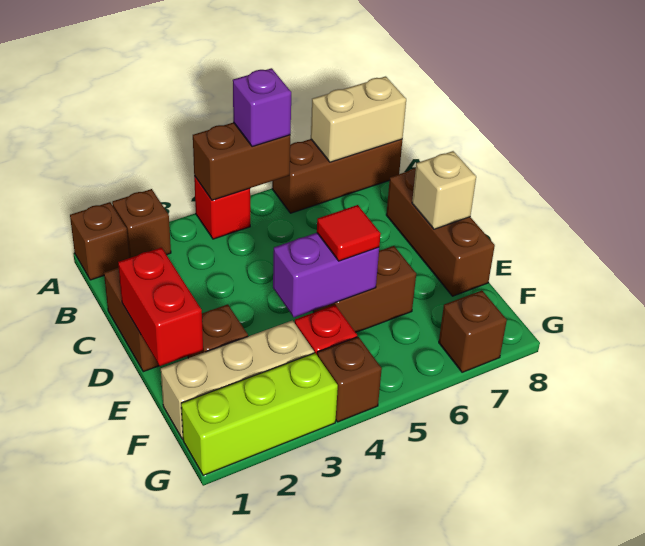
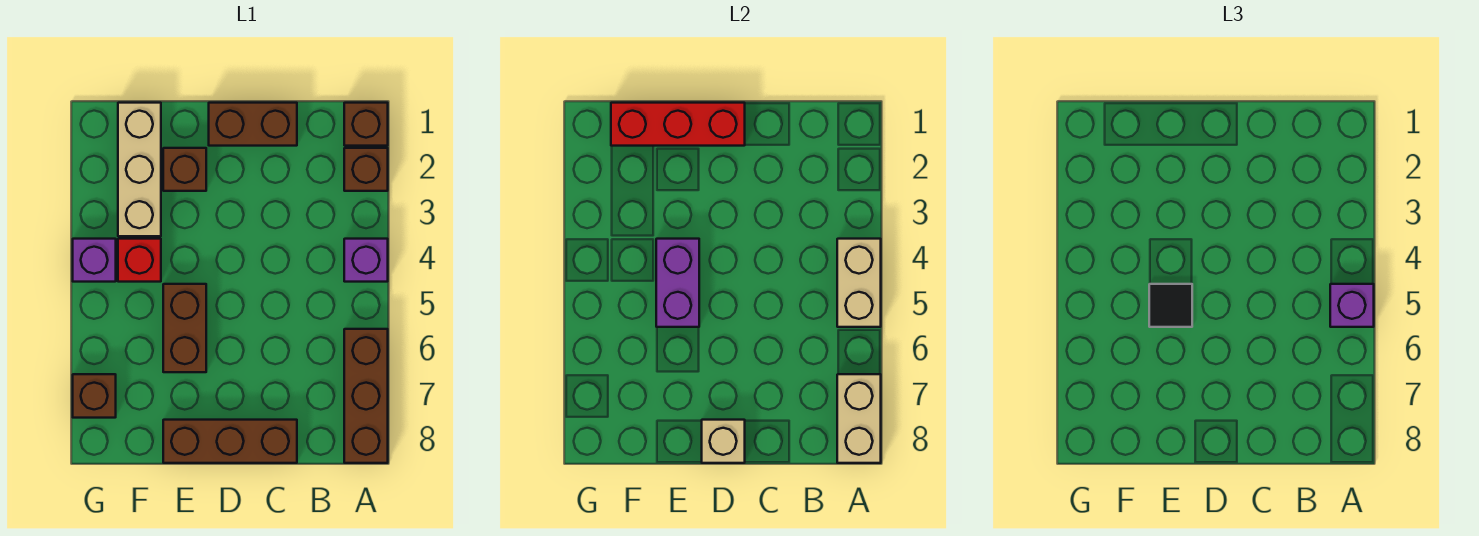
red brick A4 level 1 -> purple brick A4 level 1
brown brick A4:A5 level 2 -> tan brick A4:A5 level 2
red brick D1:E1 level 2 -> red brick D1:F1 level 2
red tile E5 level 3 -> black tile E5 level 3
lime brick G1:G3 level 1 -> none
brown brick G4 level 1 -> purple brick G4 level 1

